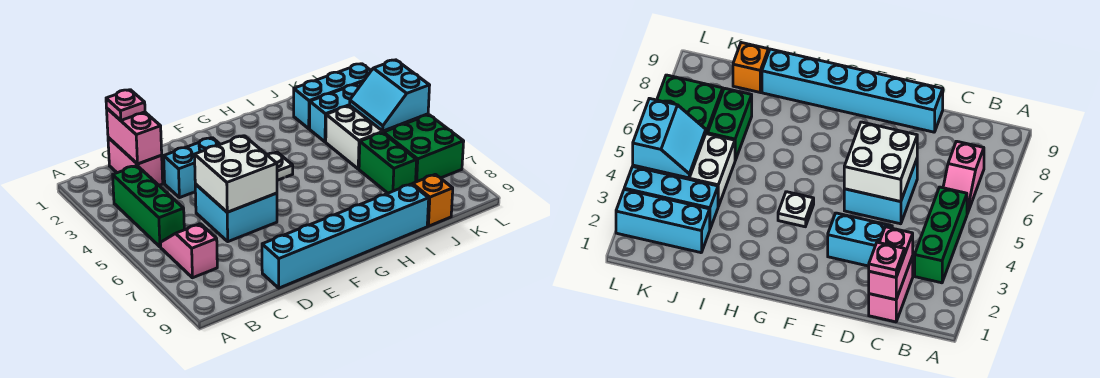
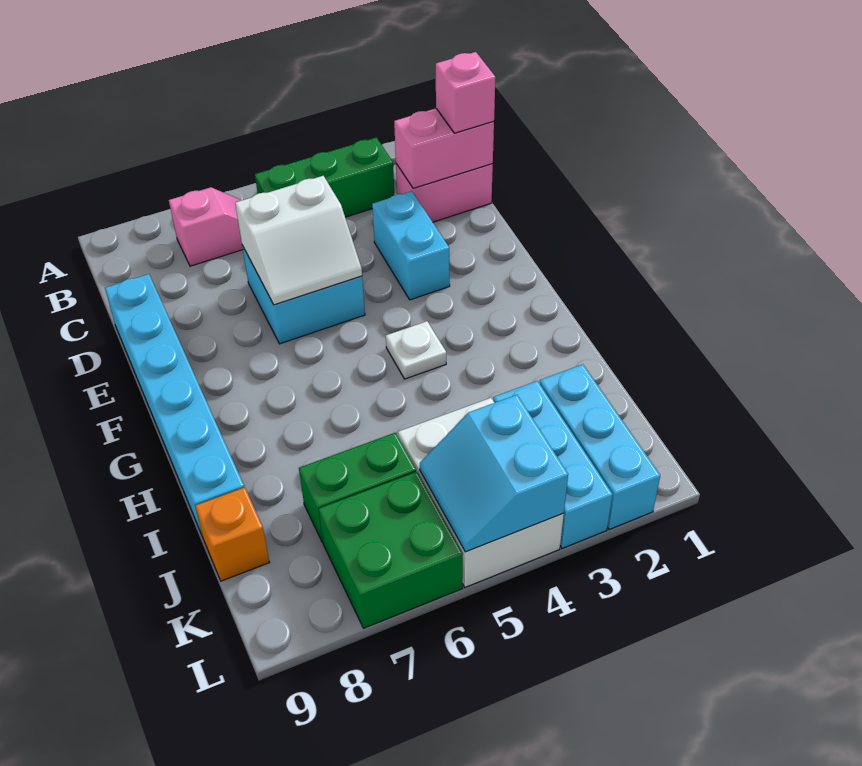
pink plate C1 level 3 -> pink brick C1 level 3
white brick D5:E6 level 2 -> white slope D5:E6 level 2 top D
cyan slope K4:L5 level 2 top L -> cyan slope K4:L5 level 2 top 4

